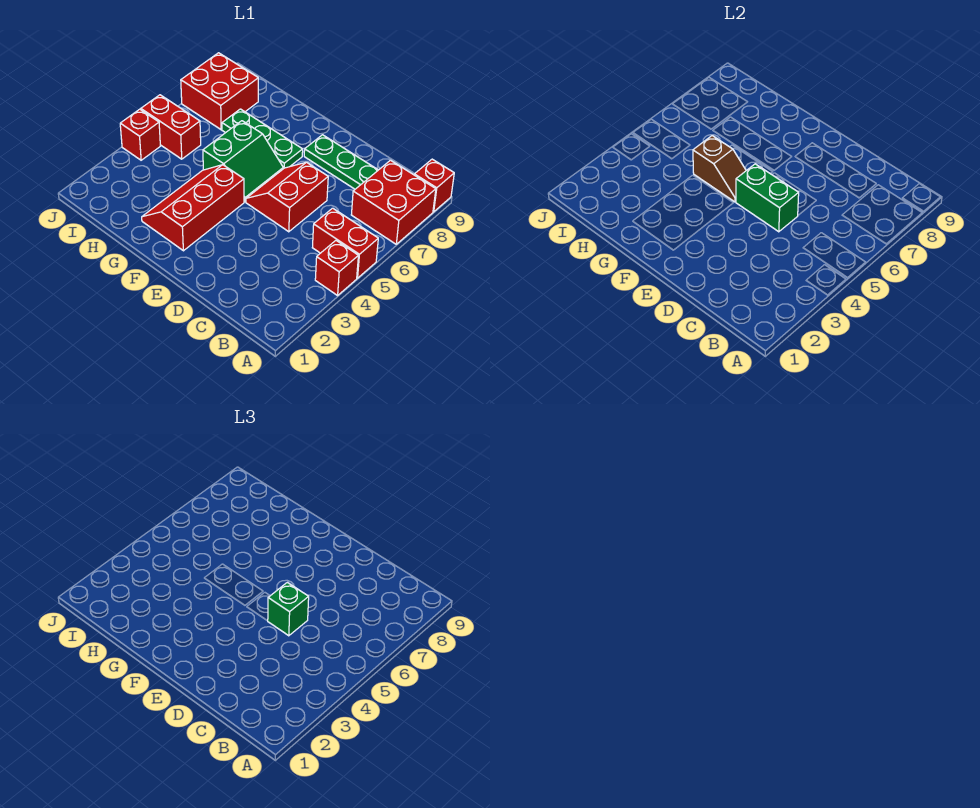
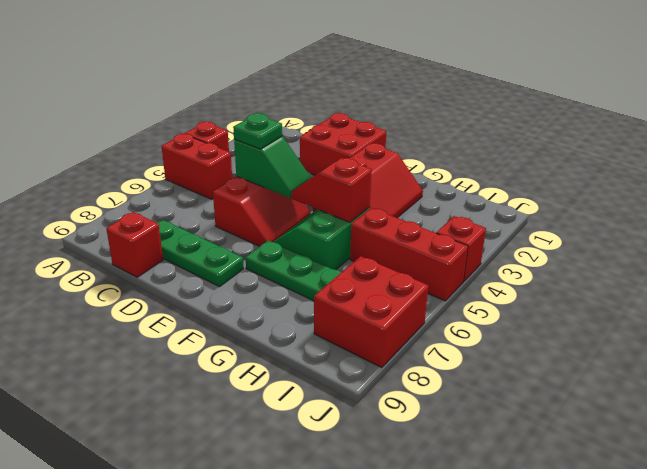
red brick A7:B8 level 1 -> red brick D1:E2 level 1
red brick A9 level 1 -> red brick C9 level 1
green brick D5:E5 level 2 -> green slope D5:E5 level 2 top D
green brick D5 level 3 -> green plate D5 level 3
brown slope F5:G5 level 2 top G -> red slope F5:G5 level 2 top G
red brick I5:J5 level 1 -> red brick H5:J5 level 1

